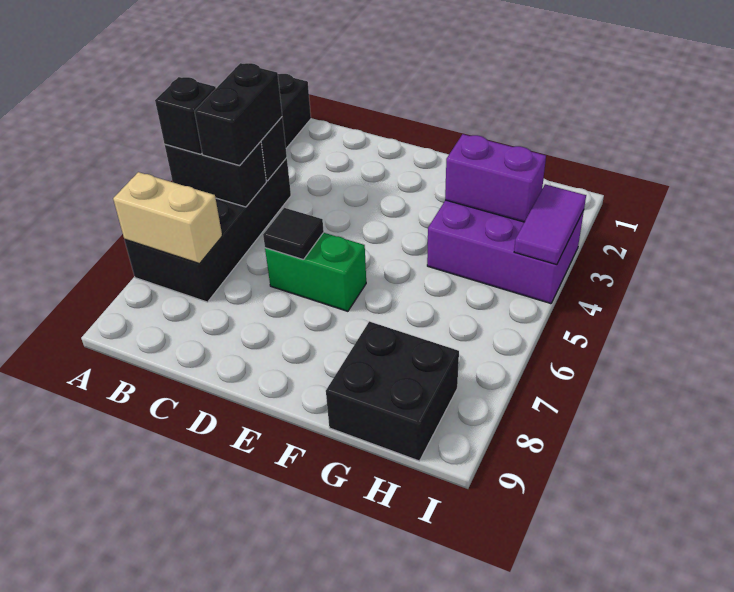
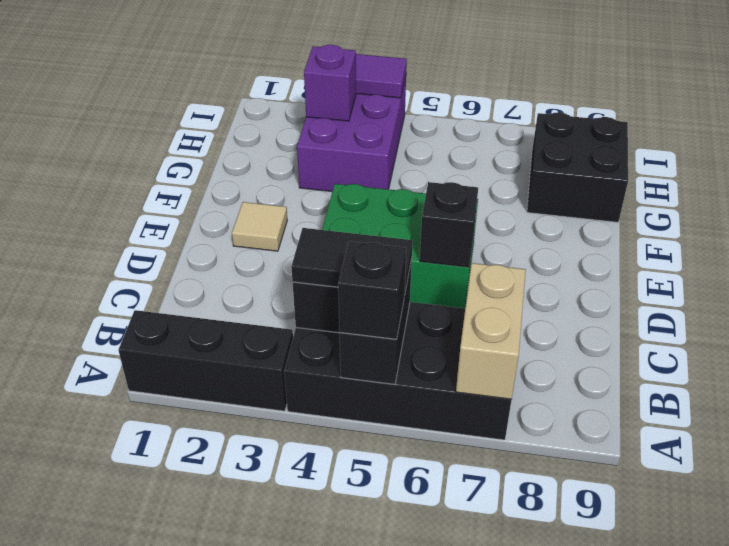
black brick B4:B5 level 3 -> black tile B4:B5 level 3
green brick D6:E6 level 1 -> green brick D4:E6 level 1
black tile D6 level 2 -> black brick D6 level 2
none -> tan tile E2 level 1
purple brick G3:H3 level 2 -> purple brick H3 level 2

